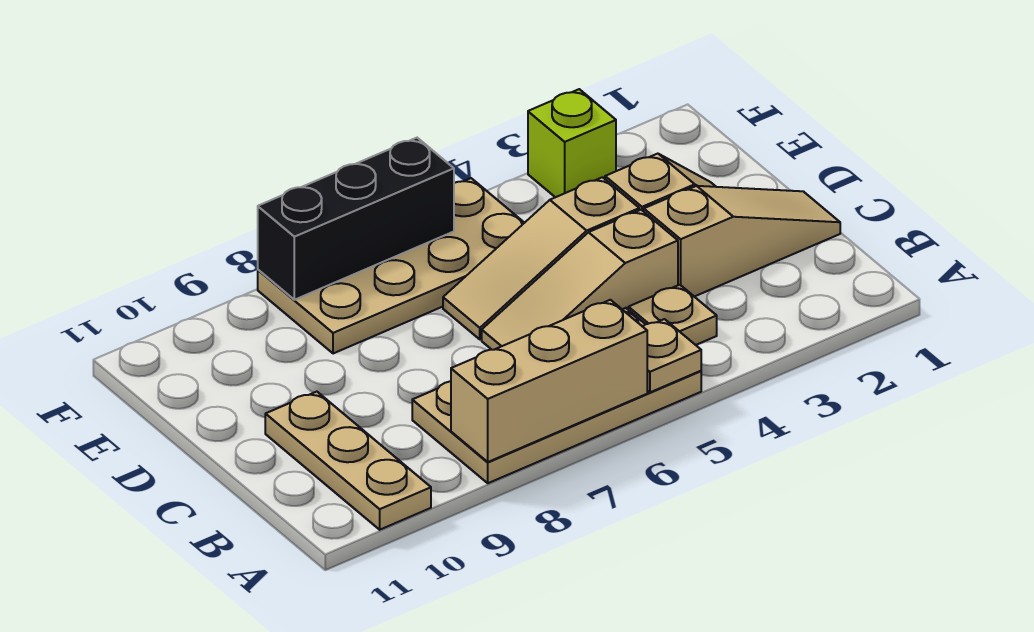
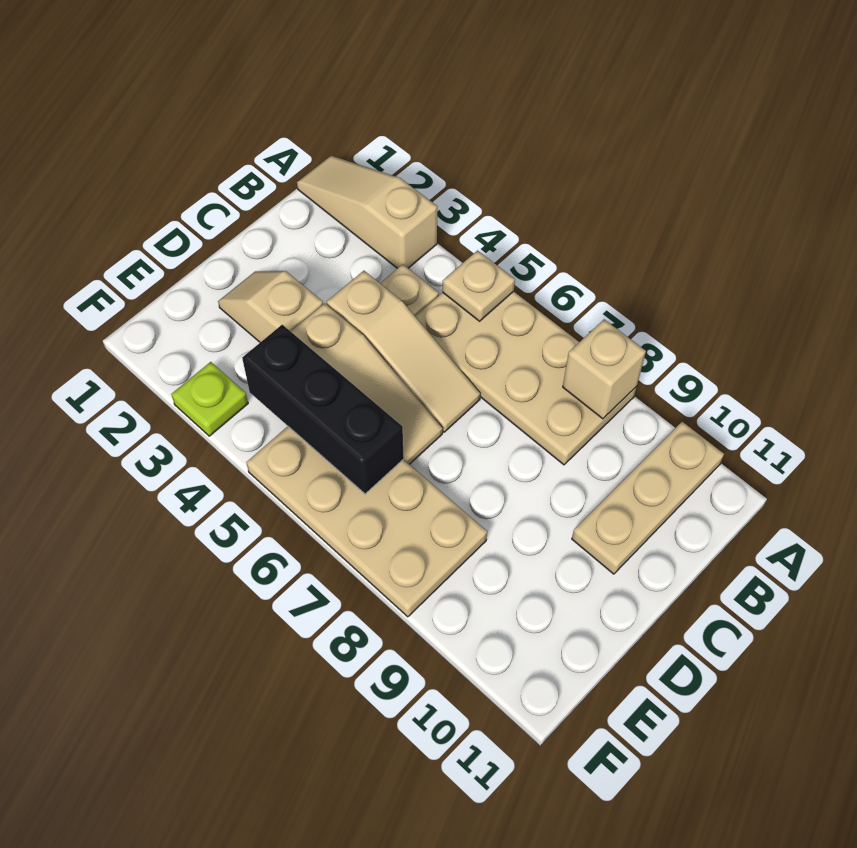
tan brick A6:A8 level 2 -> tan brick A8 level 2
tan slope C1:C3 level 1 top 3 -> tan slope A1:A3 level 1 top 3
lime brick F3 level 1 -> lime plate F3 level 1
black brick F6:F8 level 2 -> black brick E4:E6 level 2

